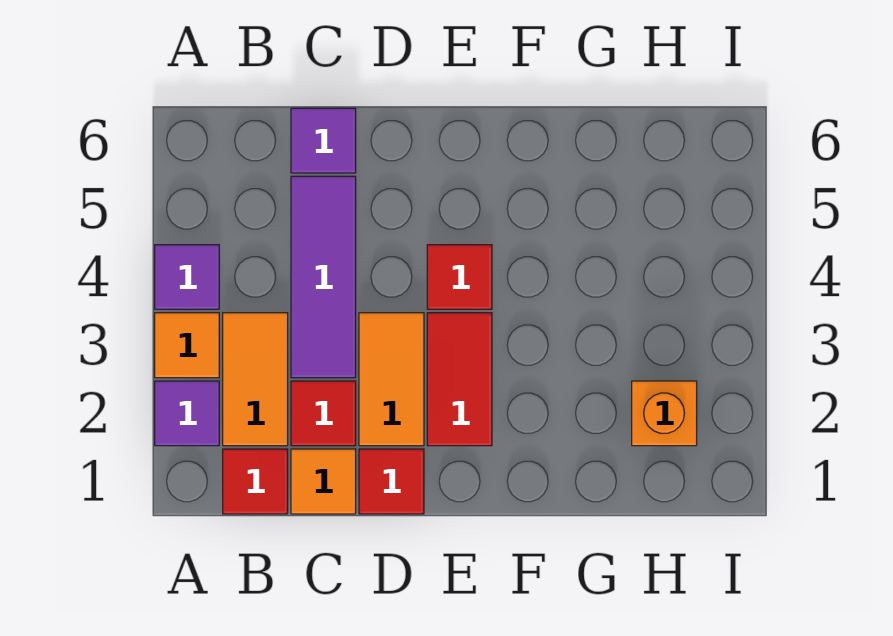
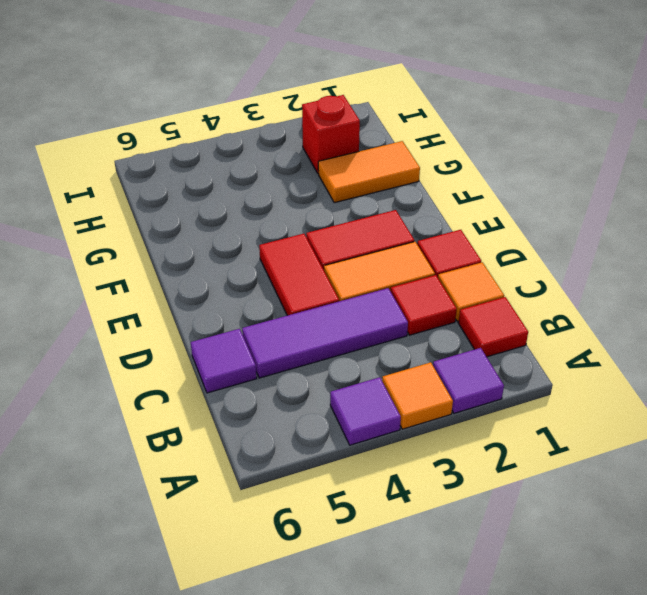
orange tile B2:B3 level 1 -> orange tile G1:G2 level 1
red tile E4 level 1 -> red tile D4:E4 level 1
orange brick H2 level 1 -> red brick H2 level 1

